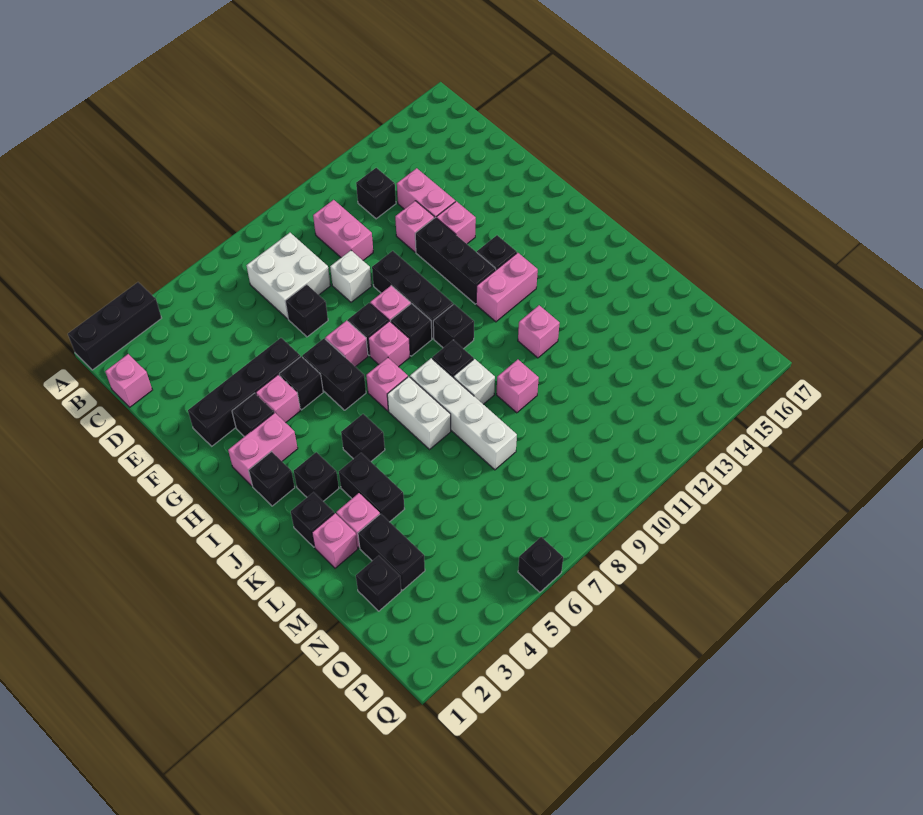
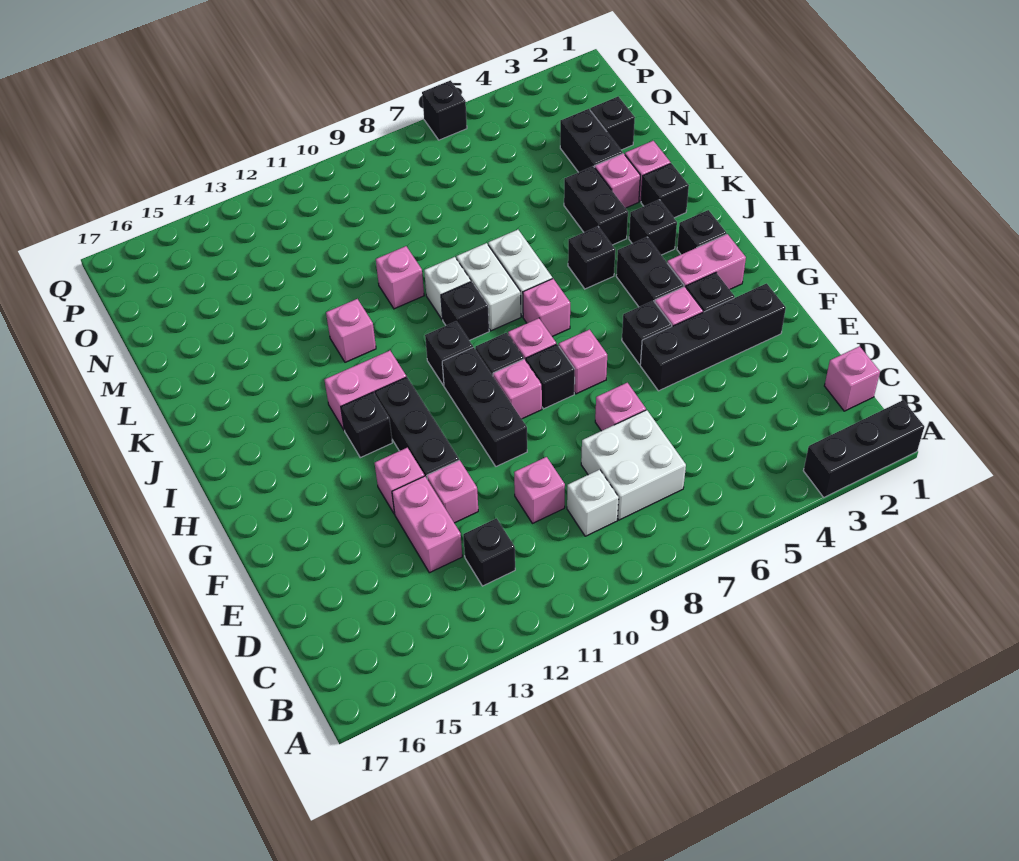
pink brick C10:D10 level 1 -> pink brick D10 level 1
black brick E7 level 1 -> pink brick E7 level 1
white brick E9 level 1 -> white brick C9 level 1
black brick G6:H6 level 1 -> black brick H4:I4 level 1
white brick J8:M8 level 1 -> white brick J8:K8 level 1

